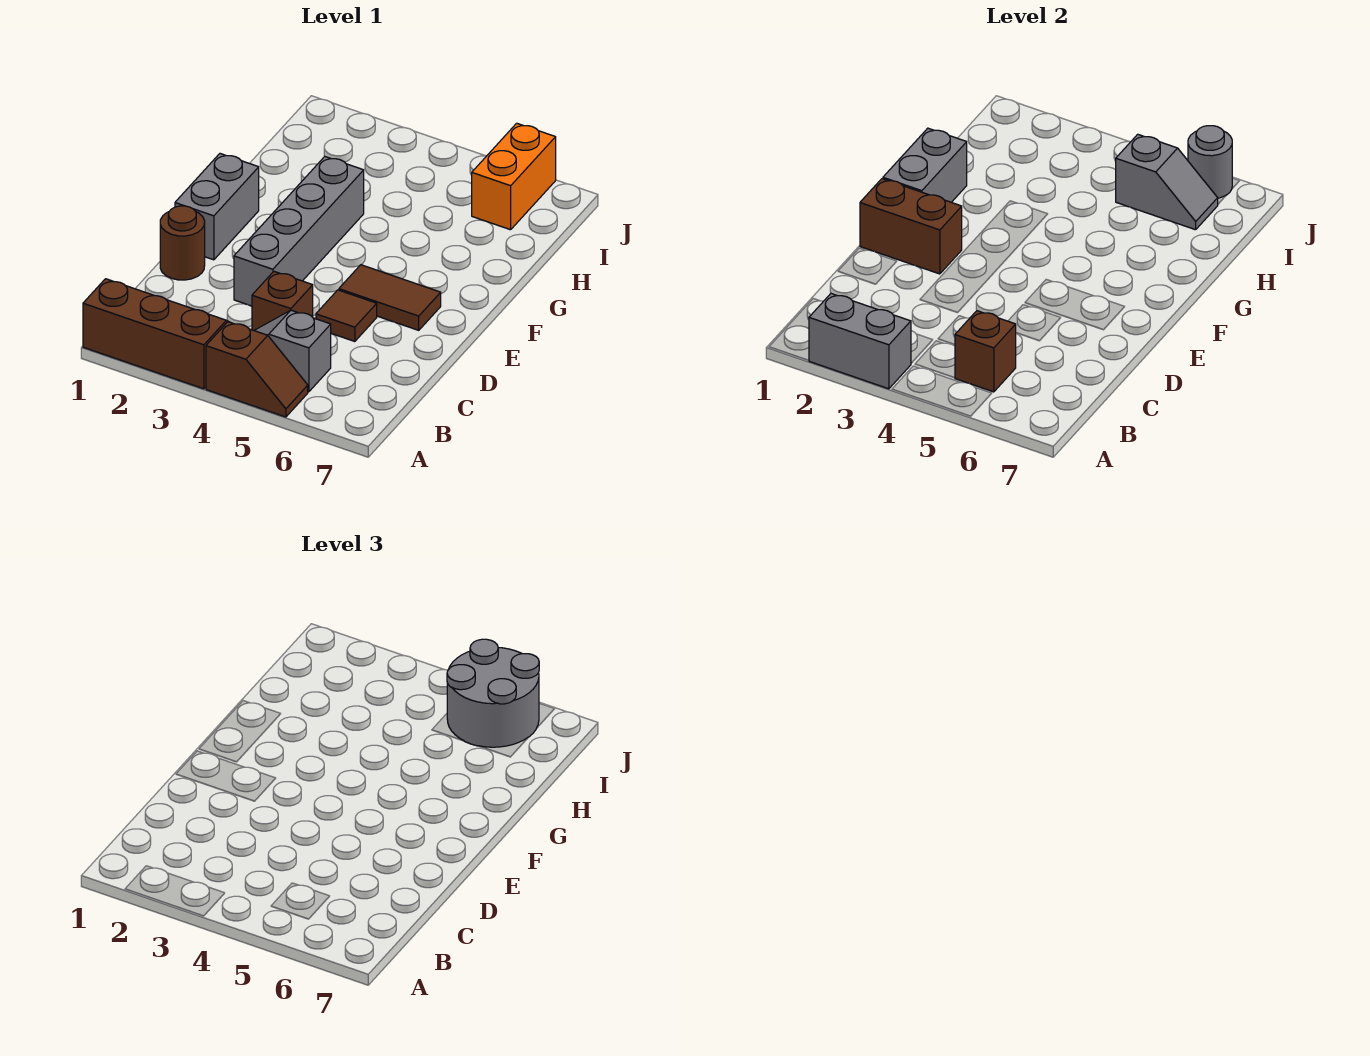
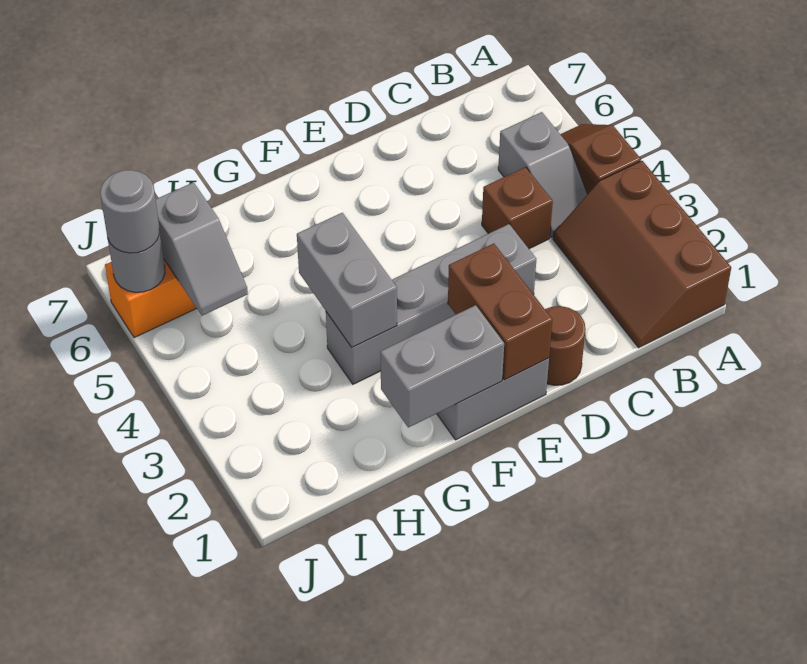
grey brick A2:A3 level 2 -> grey brick G3:G4 level 2
brown brick B5 level 2 -> none
brown tile D5 level 1 -> none
brown tile E5:E6 level 1 -> none
grey slope I5:I6 level 2 top 5 -> grey slope I5:I6 level 2 top 6
grey round brick I5:J6 level 3 -> grey round brick J6 level 3

